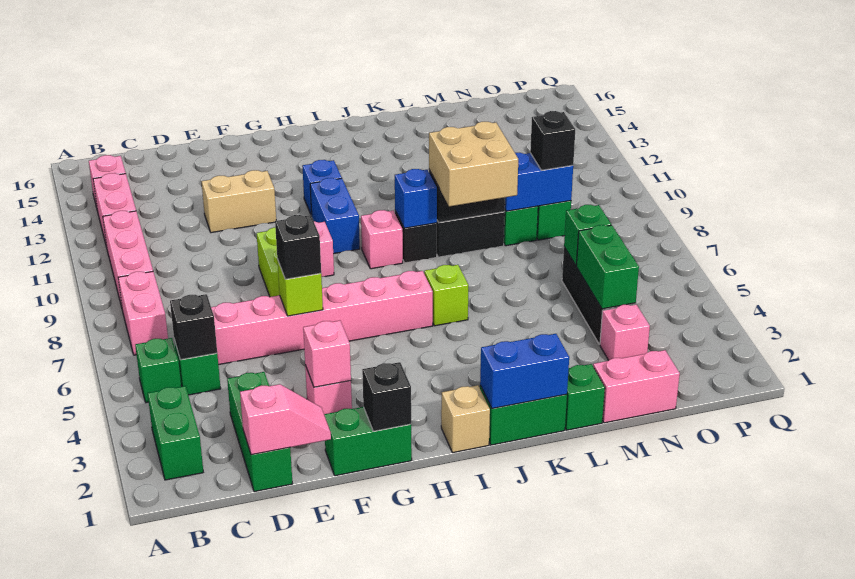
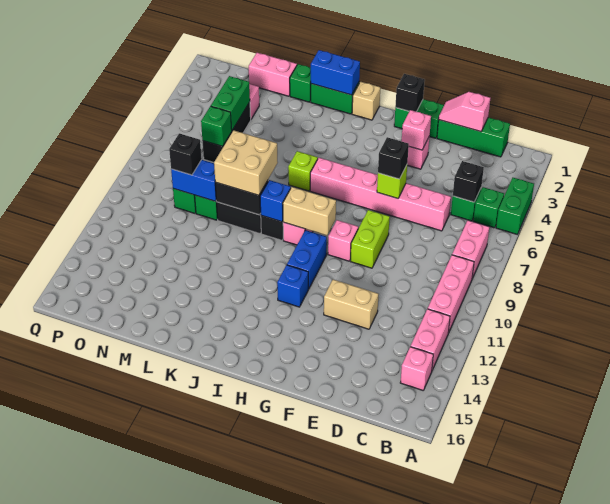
green brick B2:B3 level 1 -> green brick A4:A5 level 1
green brick D1:D3 level 1 -> green brick C1:E1 level 1
none -> tan brick H9:I9 level 2

